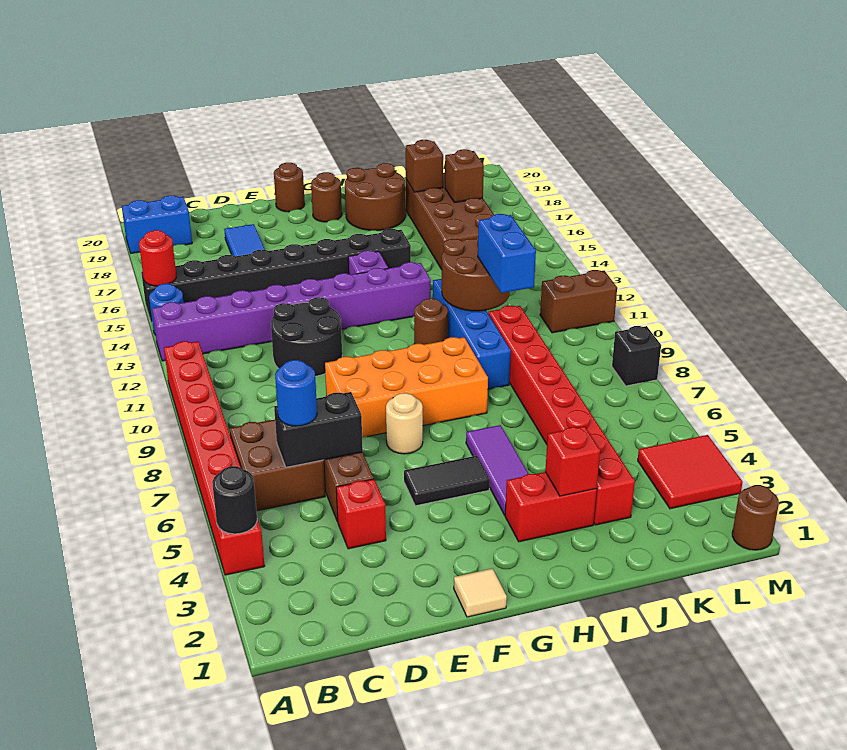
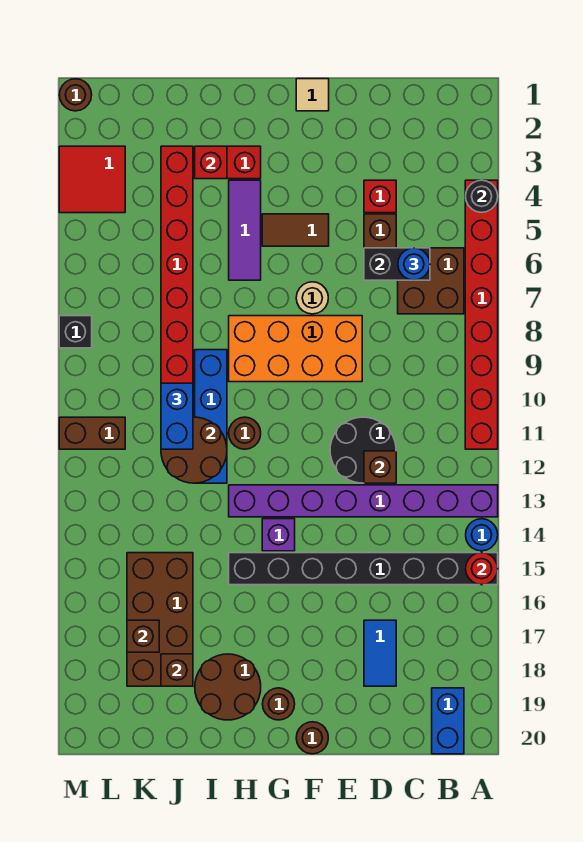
blue brick A19:B19 level 1 -> blue brick B19:B20 level 1
none -> brown brick D12 level 2
black tile F5:G5 level 1 -> brown tile F5:G5 level 1

